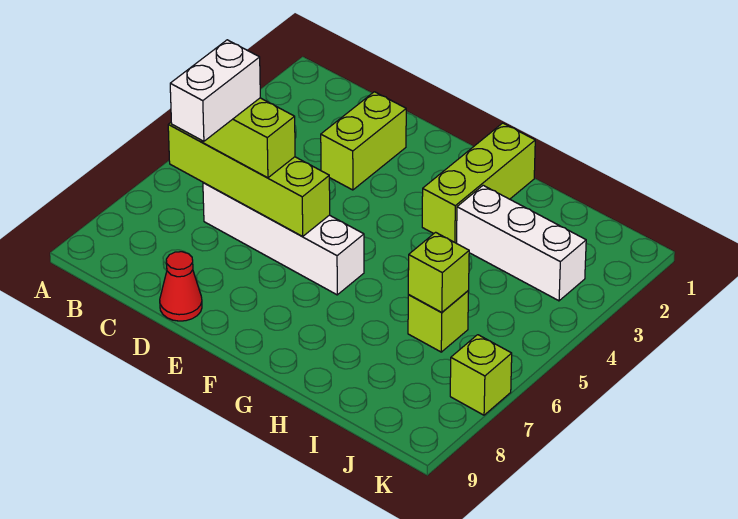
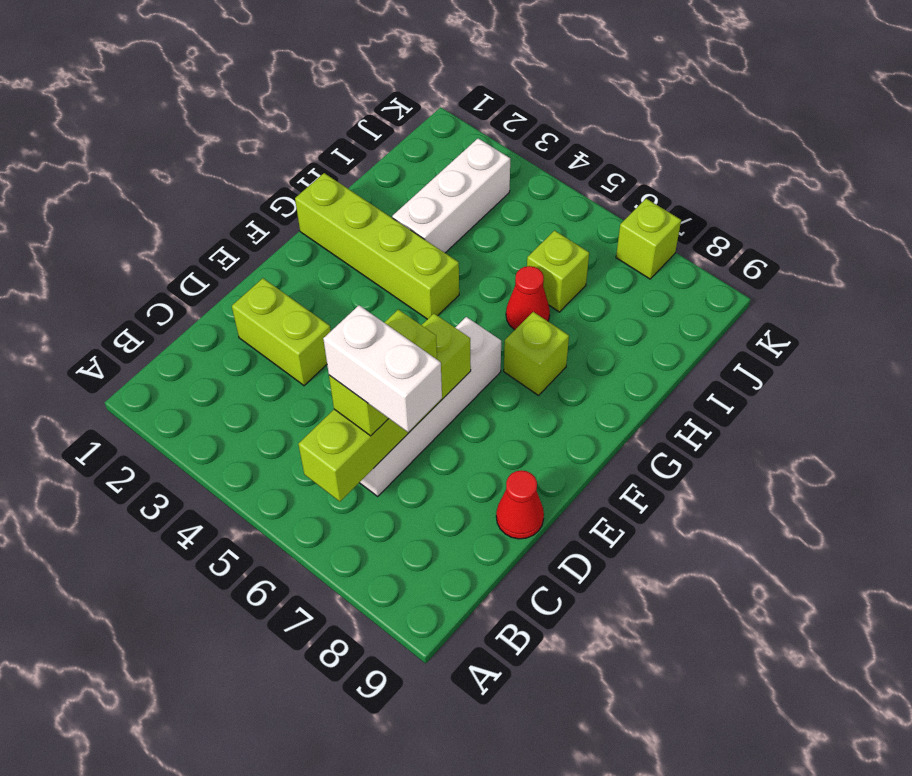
lime brick G1:G3 level 1 -> lime brick G1:G4 level 1
none -> red cone H6 level 1
lime brick I6 level 2 -> lime brick G7 level 1

